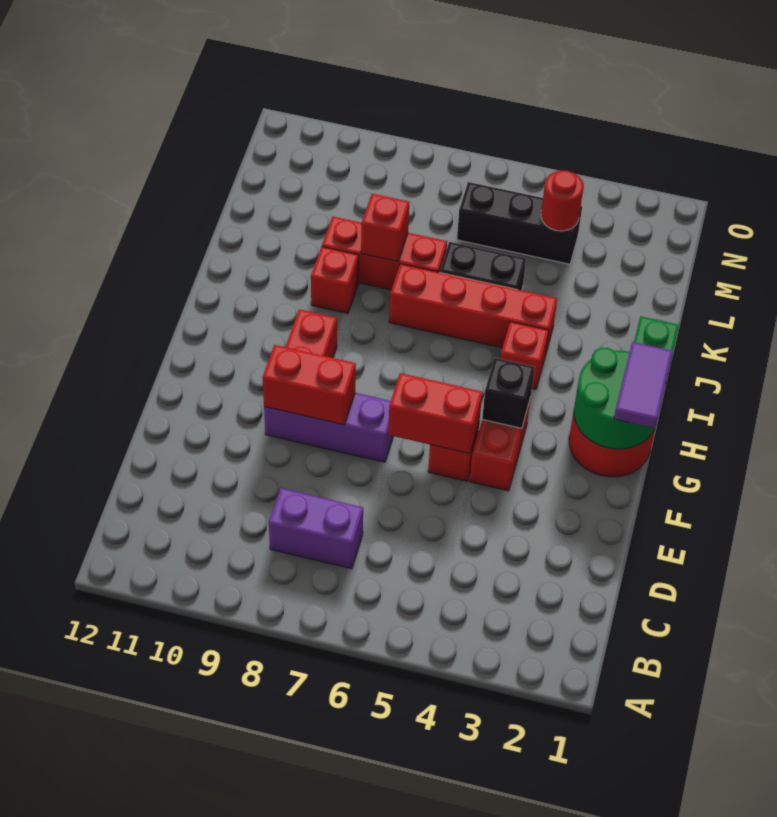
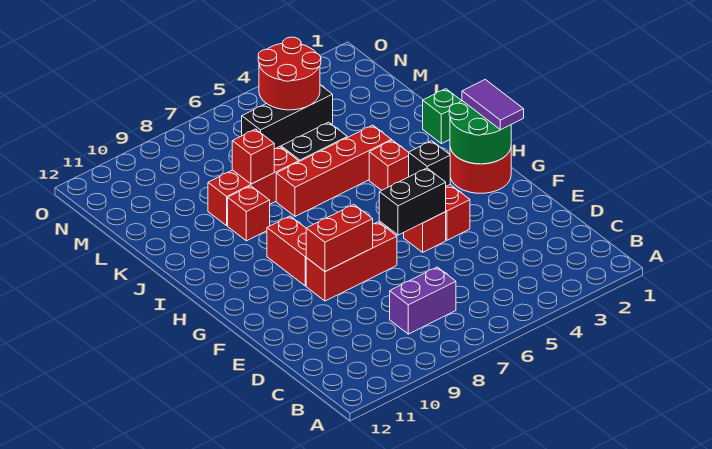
red brick F5:F6 level 2 -> black brick F5:F6 level 2
purple brick F7:F9 level 1 -> red brick F7:F9 level 1
red round brick M4 level 2 -> red round brick M4:N5 level 2

